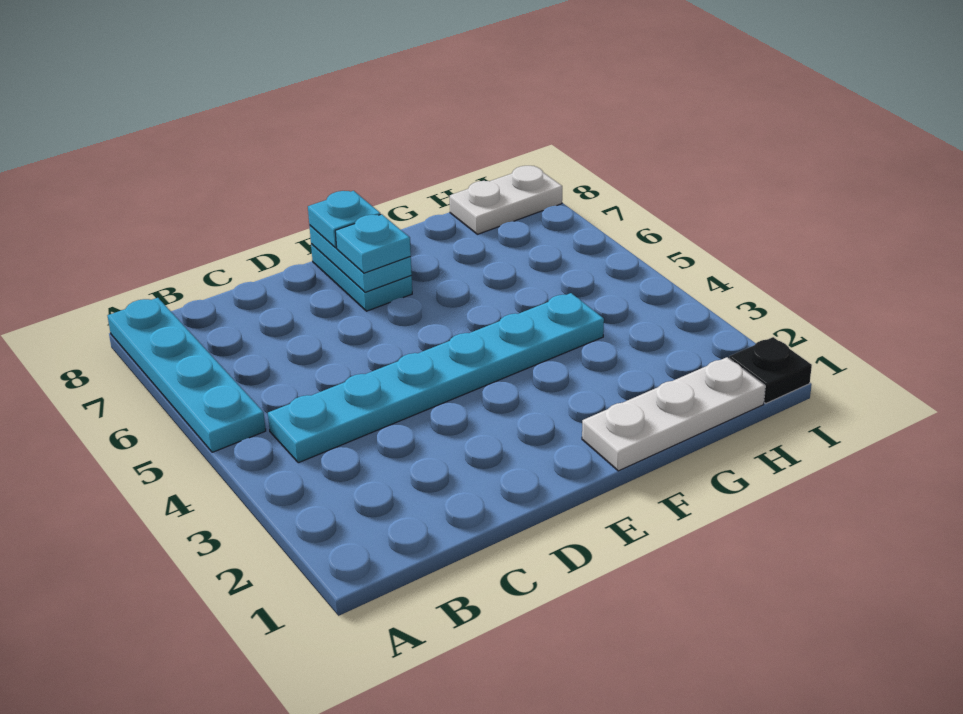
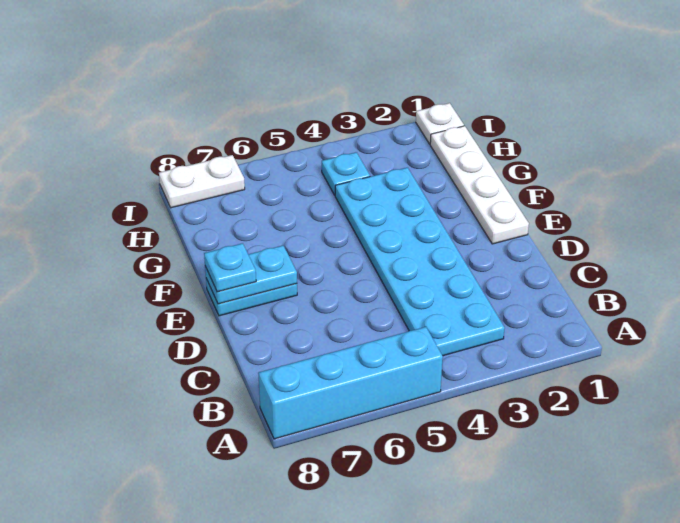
cyan plate A5:A8 level 1 -> cyan brick A5:A8 level 1
cyan plate B4:G4 level 1 -> cyan plate B3:G4 level 1
cyan plate E7 level 3 -> cyan plate H4 level 1
white plate F1:H1 level 1 -> white plate E1:H1 level 1
white plate H8:I8 level 1 -> white plate I7:I8 level 1
black plate I1 level 1 -> white plate I1 level 1

